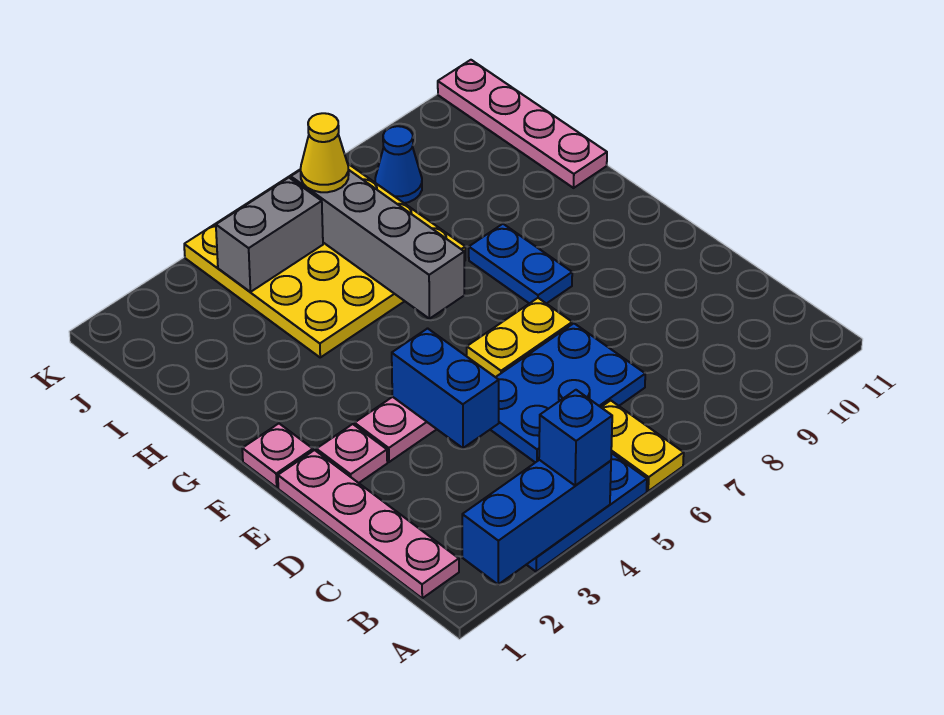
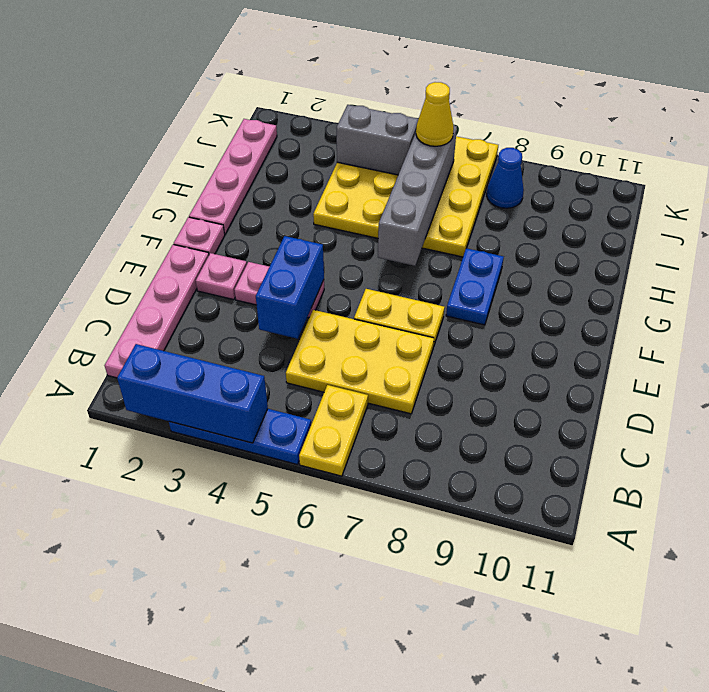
blue brick A4 level 3 -> none
blue plate C5:D7 level 1 -> yellow plate C5:D7 level 1
pink plate H11:K11 level 1 -> pink plate G1:J1 level 1

